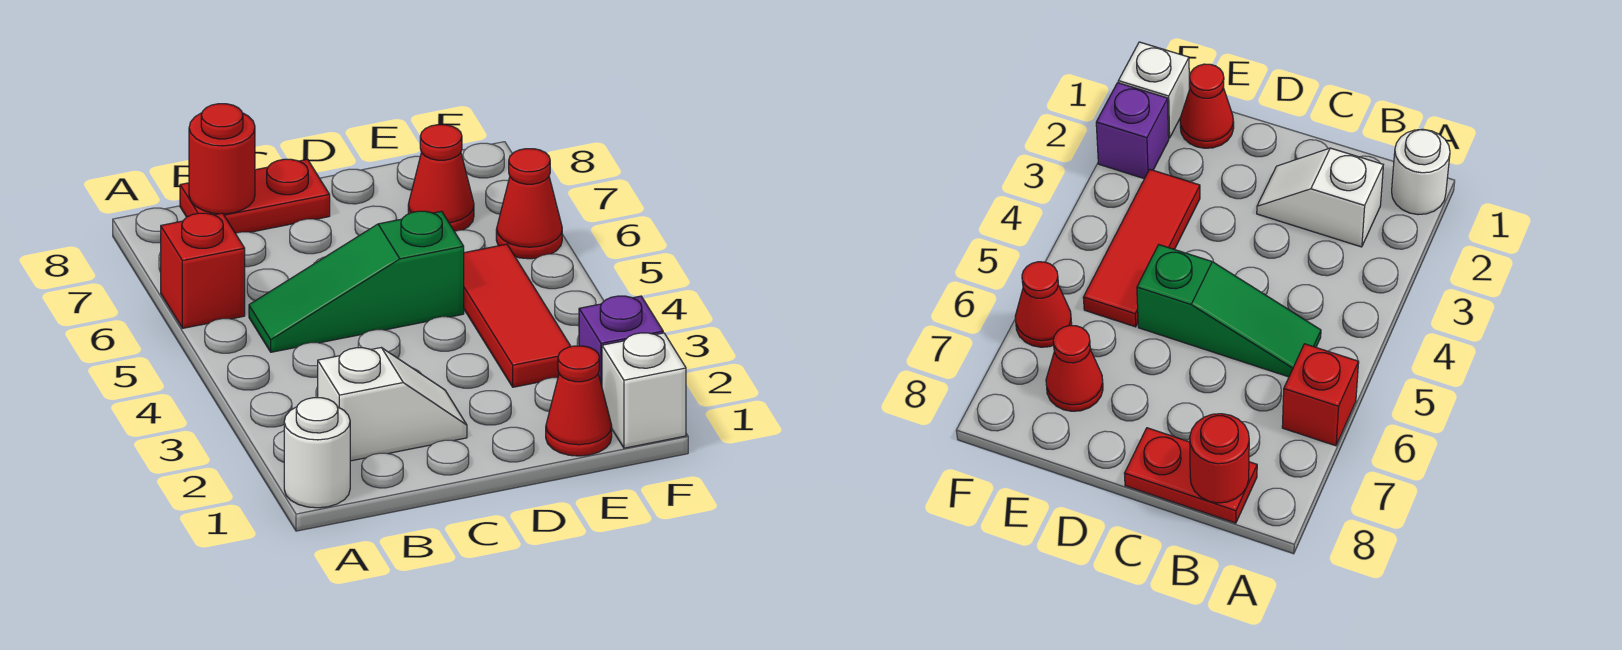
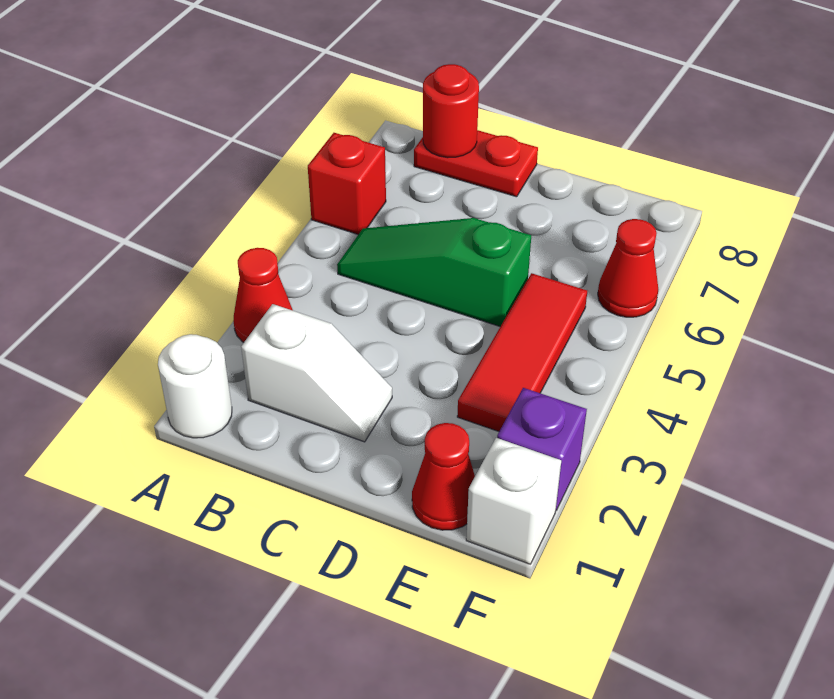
red cone E7 level 1 -> red cone A3 level 1

